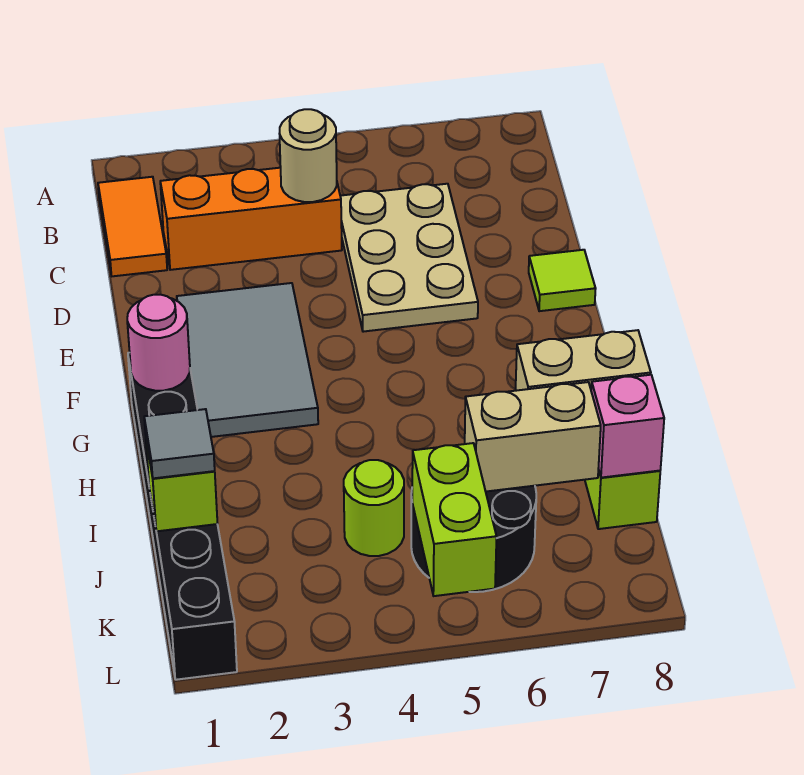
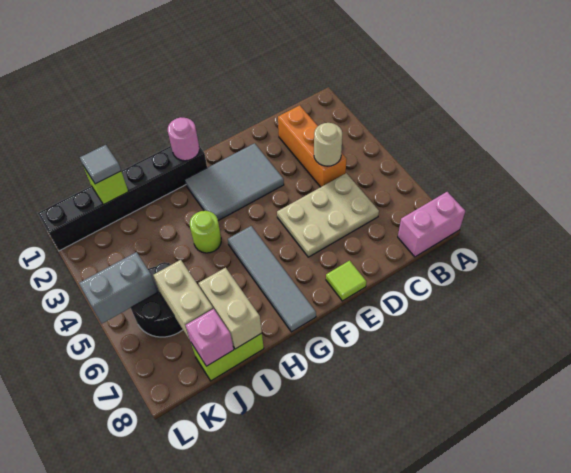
none -> pink brick A8:B8 level 1
orange tile B1:C1 level 1 -> none
none -> grey tile G5:G8 level 1
lime round brick J4 level 1 -> lime round brick H4 level 1
lime brick K5:L5 level 2 -> grey brick K5:L5 level 2

